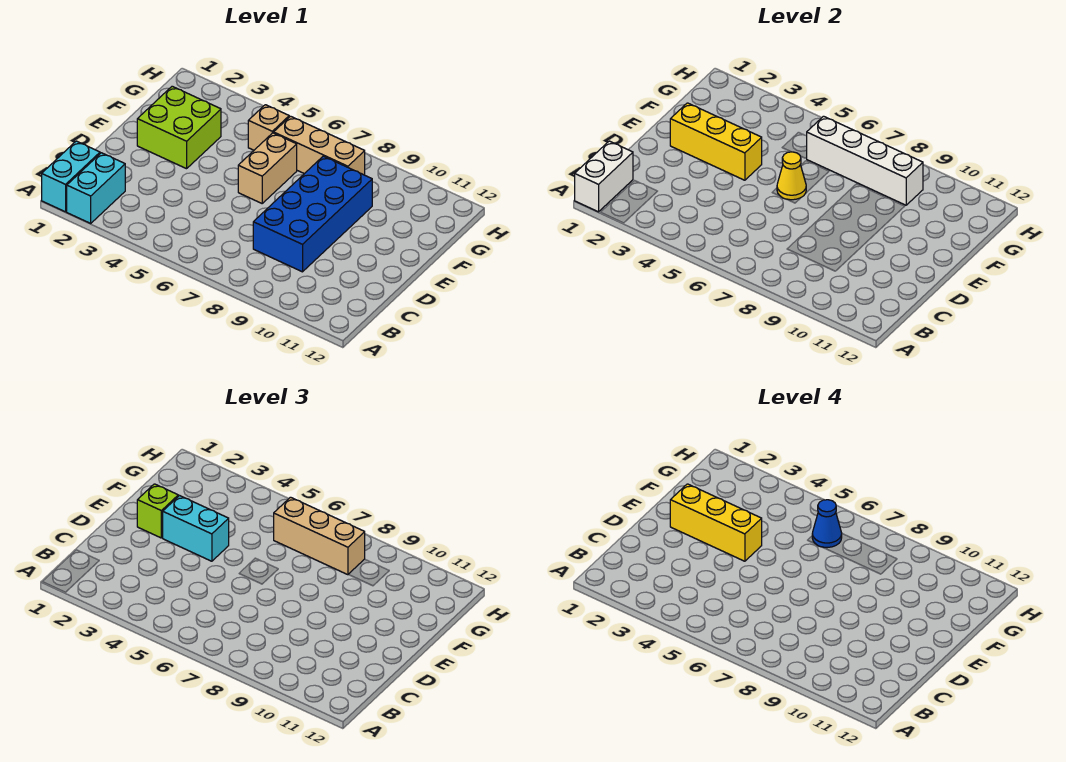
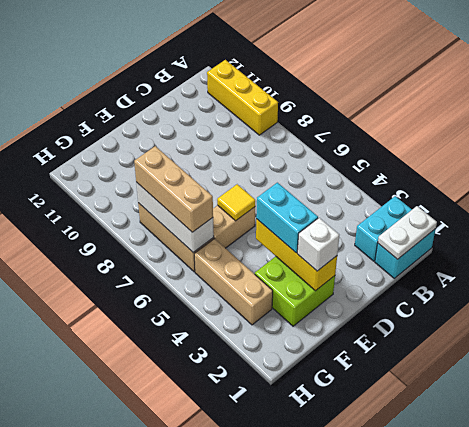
white brick A1:B1 level 2 -> white plate A1:B1 level 2
blue brick C8:F9 level 1 -> none
lime brick E2 level 3 -> white brick E2 level 3
yellow brick E2:E4 level 4 -> yellow brick A9:A11 level 1
yellow cone E6 level 2 -> yellow tile E6 level 2
tan brick G5 level 1 -> tan brick G3:G5 level 1
white brick G6:G9 level 2 -> white brick G6:G8 level 2
blue cone G6 level 4 -> none

